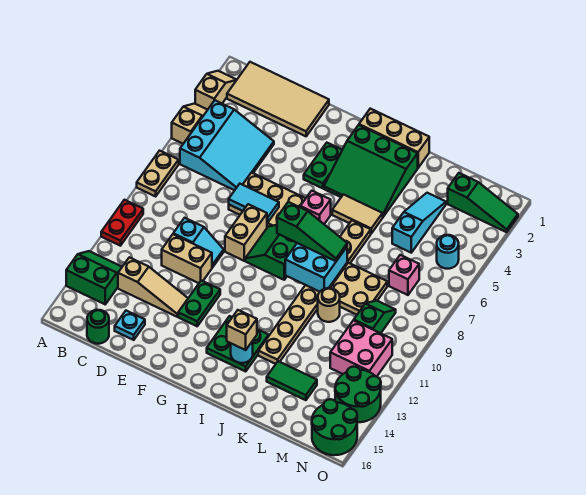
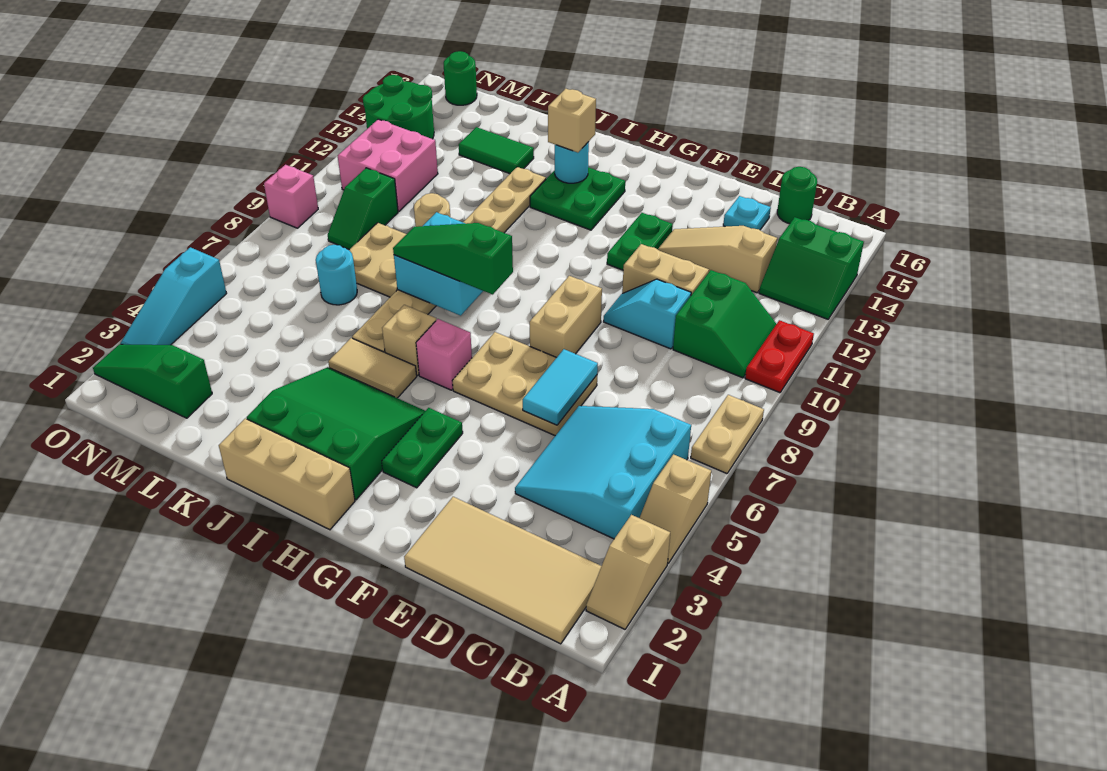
cyan tile E7:F7 level 2 -> cyan tile E6:E7 level 2
green slope G8:H9 level 1 top H -> green slope B10:C11 level 1 top C
none -> tan brick I6 level 1
cyan slope L3:L5 level 1 top 5 -> cyan slope O3:O5 level 1 top 5
pink brick M7 level 1 -> pink brick O9 level 1
cyan round brick N5 level 1 -> cyan round brick L7 level 1
green round brick N15:O16 level 1 -> green round brick N16 level 1

